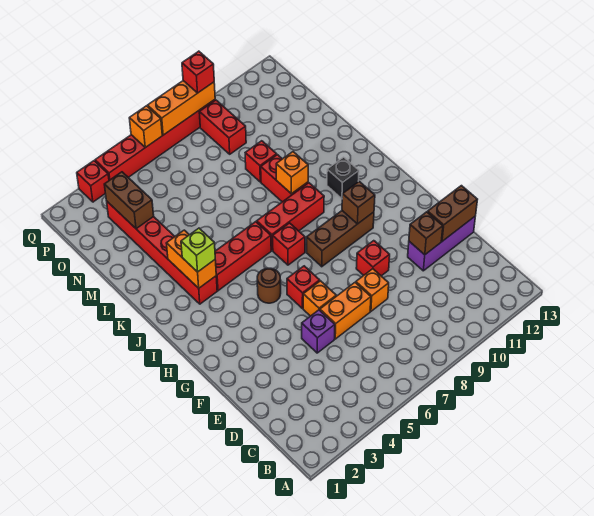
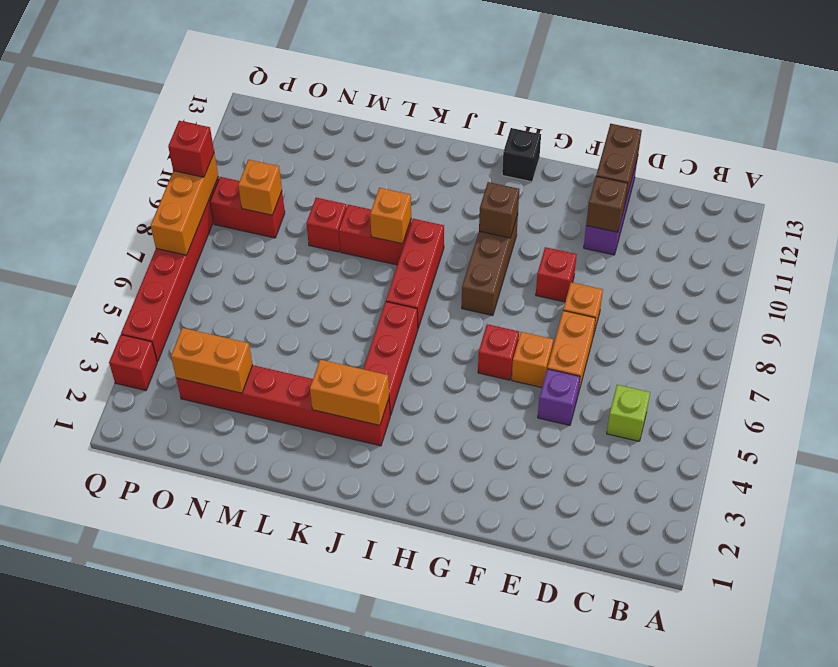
brown round brick H5 level 1 -> none
red brick I7 level 1 -> none
lime brick J3 level 3 -> lime brick C5 level 1
black brick J11 level 1 -> black brick H13 level 1
brown brick N3:O3 level 2 -> orange brick N3:O3 level 2
orange brick Q6 level 2 -> orange brick O9 level 2

